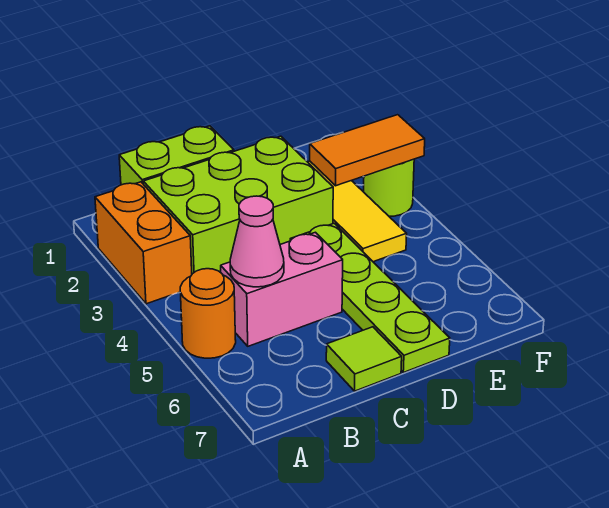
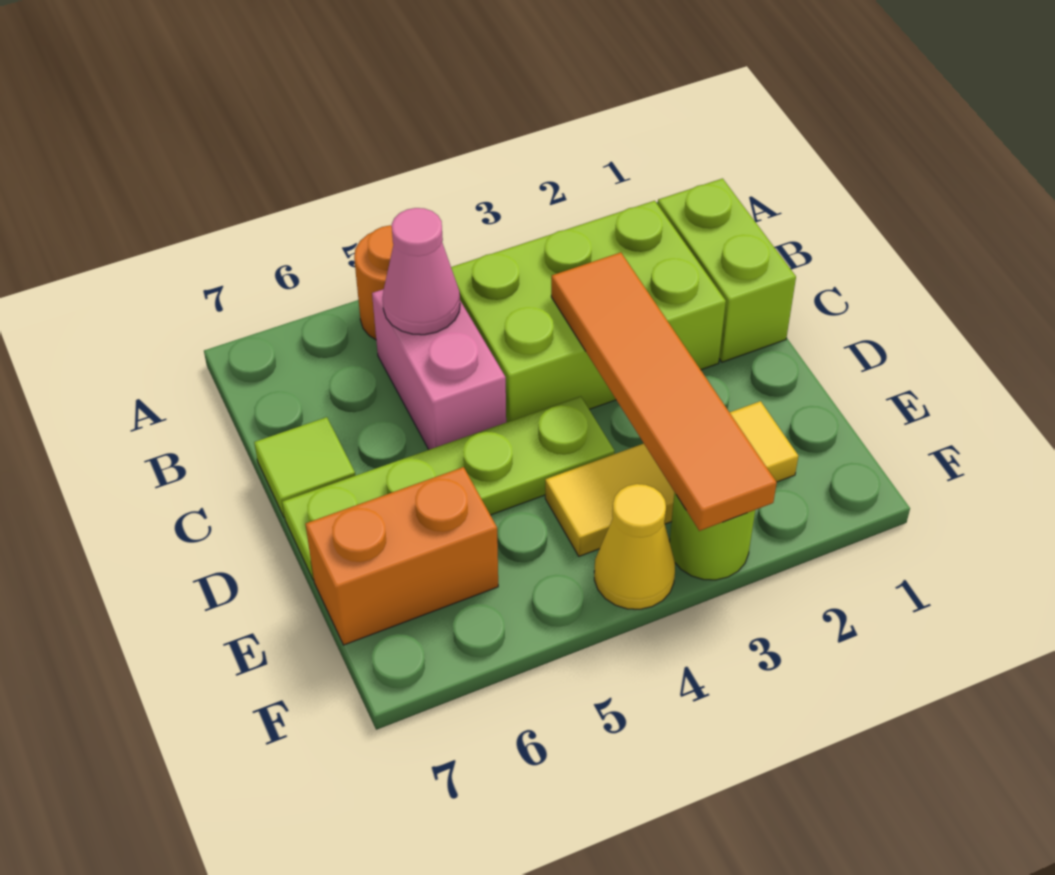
orange brick A2:A3 level 1 -> orange brick E6:E7 level 1
lime brick B2:D3 level 1 -> lime brick B2:C4 level 1
orange tile E3:F3 level 2 -> orange tile C3:F3 level 2
none -> yellow cone F4 level 1

